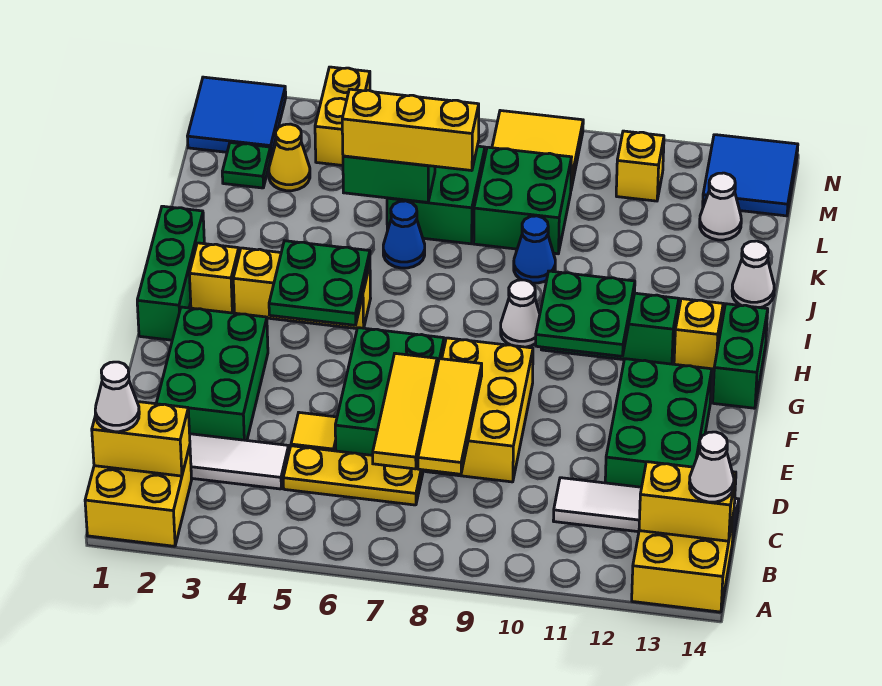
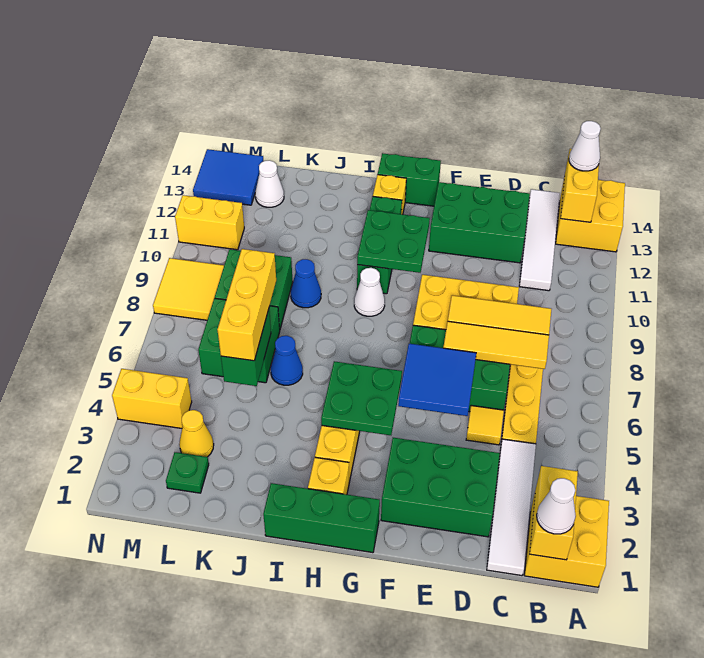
white cone J14 level 1 -> none
blue tile M1:N2 level 1 -> blue tile E5:F6 level 2
yellow brick M11 level 1 -> yellow brick M11:N11 level 1

